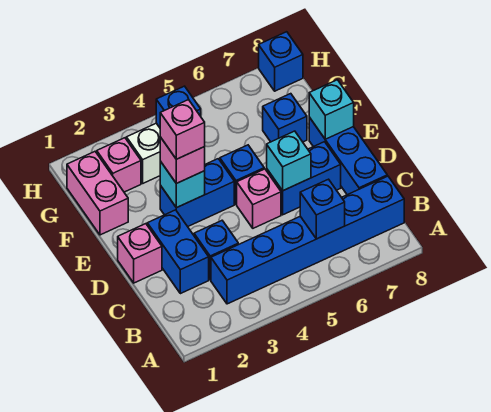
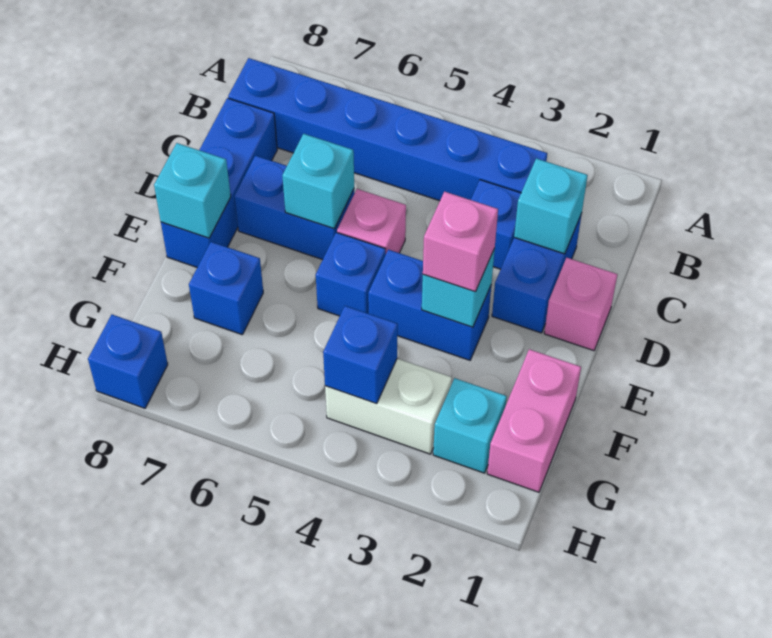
blue brick B6 level 2 -> none
none -> cyan brick C2 level 2
pink brick E3 level 4 -> none
pink brick G2 level 1 -> cyan brick G2 level 1

